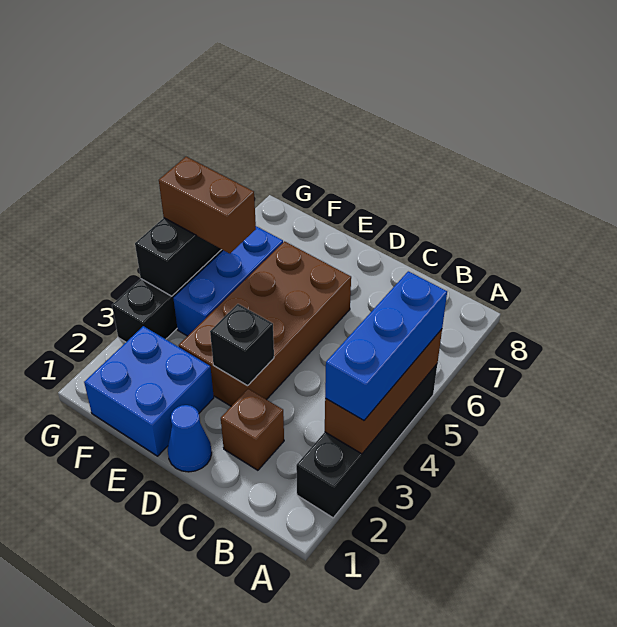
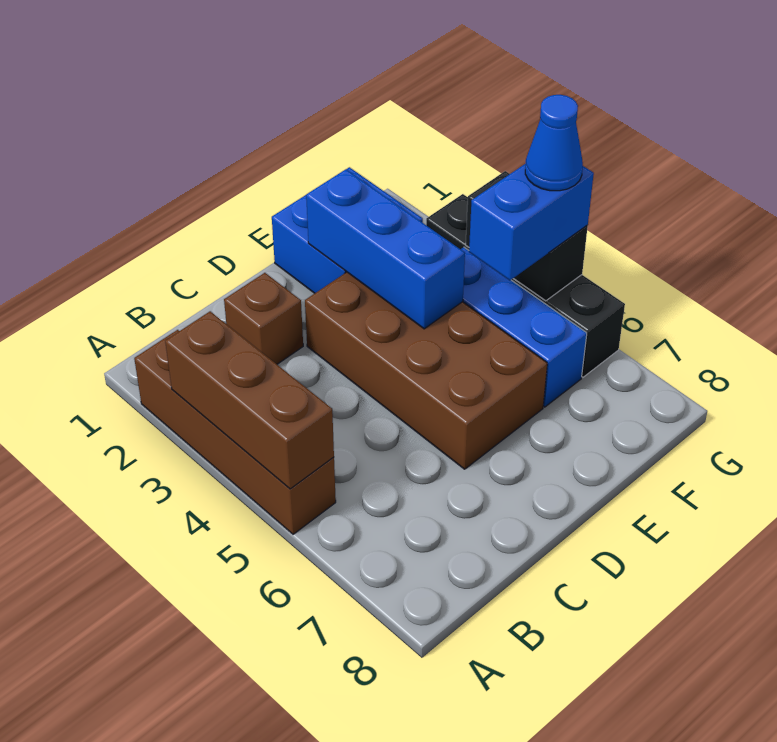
black brick A2:A5 level 1 -> brown brick A2:A5 level 1
blue brick A3:A5 level 3 -> blue brick E2:E4 level 2
blue cone D1 level 1 -> blue cone G5 level 4
black brick D3 level 2 -> none
brown brick F5:G5 level 3 -> blue brick F5:G5 level 3

